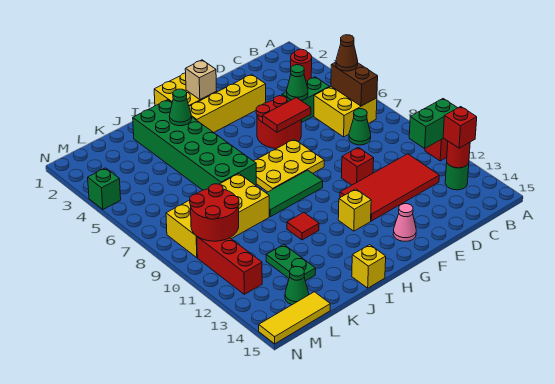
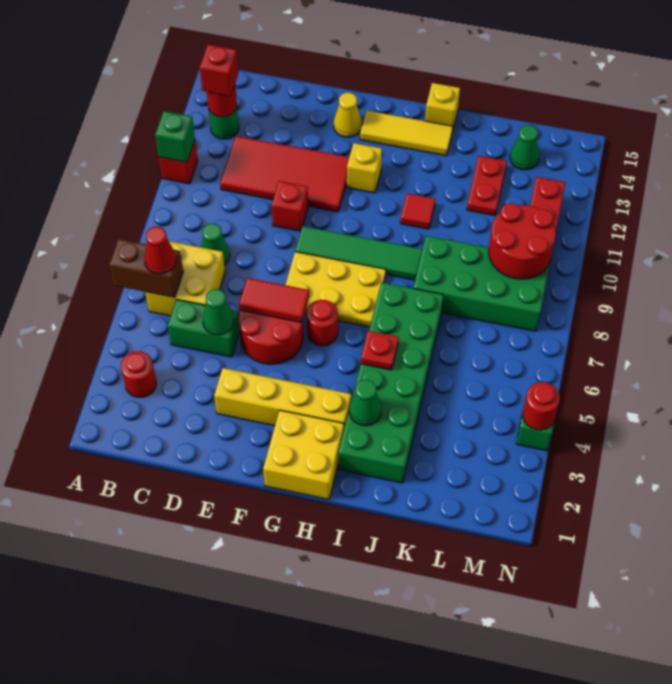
green brick A11:B11 level 2 -> green brick A11 level 2
brown brick B6:B7 level 2 -> brown brick A6:B6 level 2
brown cone B6 level 3 -> red cone B6 level 3
pink cone F14 level 1 -> yellow cone F14 level 1
tan brick G2 level 2 -> none
none -> red round brick G6 level 1
green tile G9:I9 level 1 -> green tile F9:I9 level 1
none -> red plate I5 level 2
yellow brick J8:M9 level 1 -> green brick J8:M9 level 1
green plate K12:K13 level 1 -> red plate K12:K13 level 1
yellow tile L15:N15 level 1 -> yellow tile G14:I14 level 1
none -> red round brick N4 level 2

